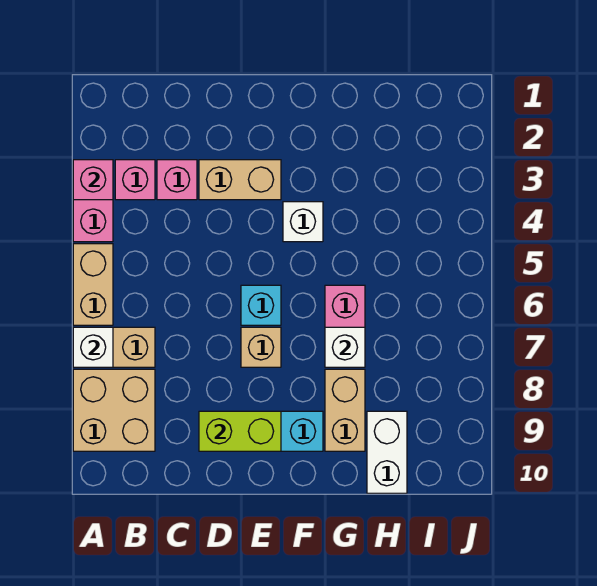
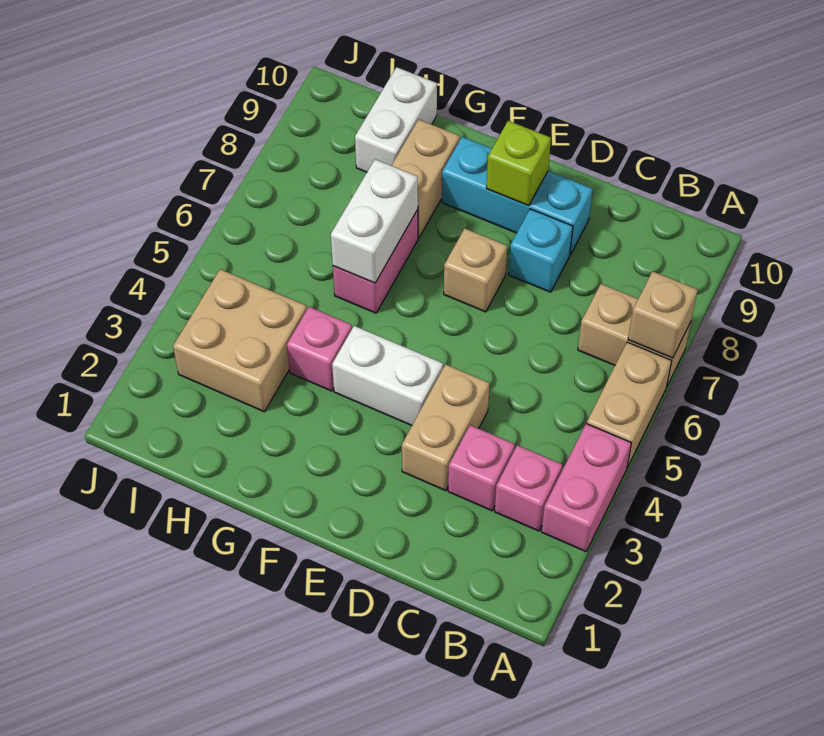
pink brick A3 level 2 -> pink brick G4 level 1
white brick A7 level 2 -> tan brick A7 level 2
tan brick A8:B9 level 1 -> tan brick H3:I4 level 1
tan brick D3:E3 level 1 -> tan brick D3:D4 level 1
lime brick D9:E9 level 2 -> lime brick E9 level 2
cyan brick E6 level 1 -> cyan brick D8 level 1
white brick F4 level 1 -> white brick E4:F4 level 1
white brick G7 level 2 -> white brick G6:G7 level 2

